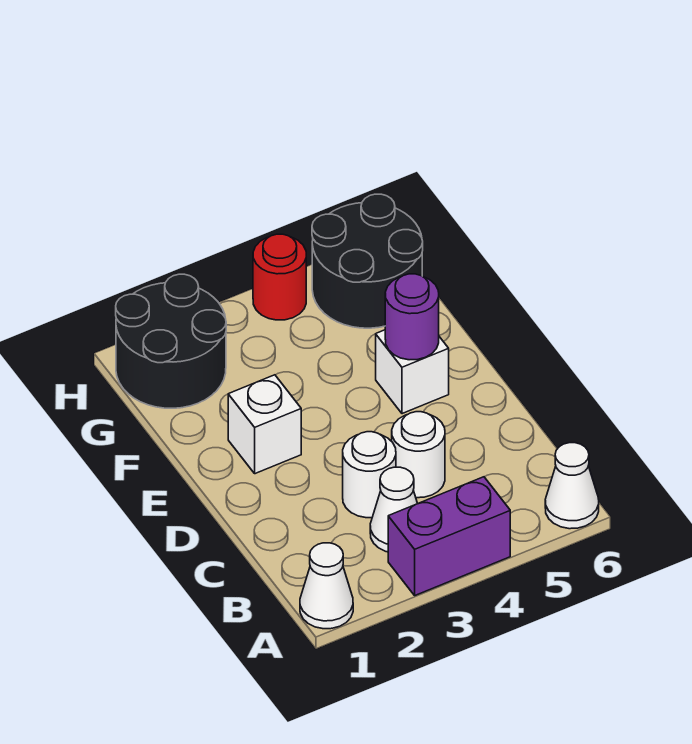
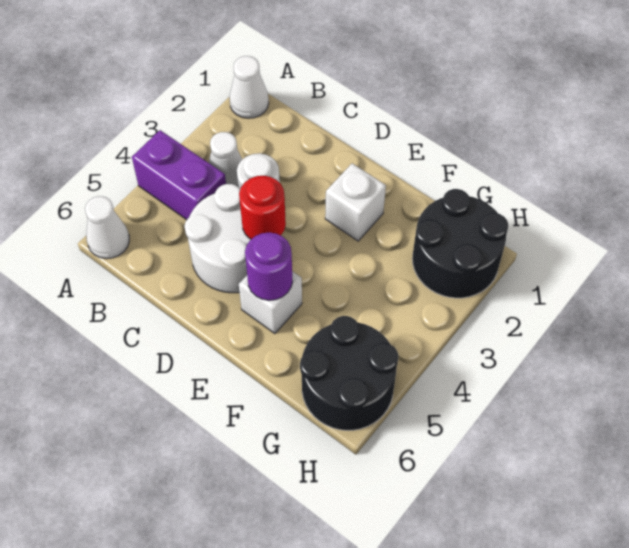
purple brick A3:A4 level 1 -> purple brick A4:B4 level 1
white round brick C4 level 1 -> white round brick C4:D5 level 1
red round brick H4 level 1 -> red round brick D4 level 2

